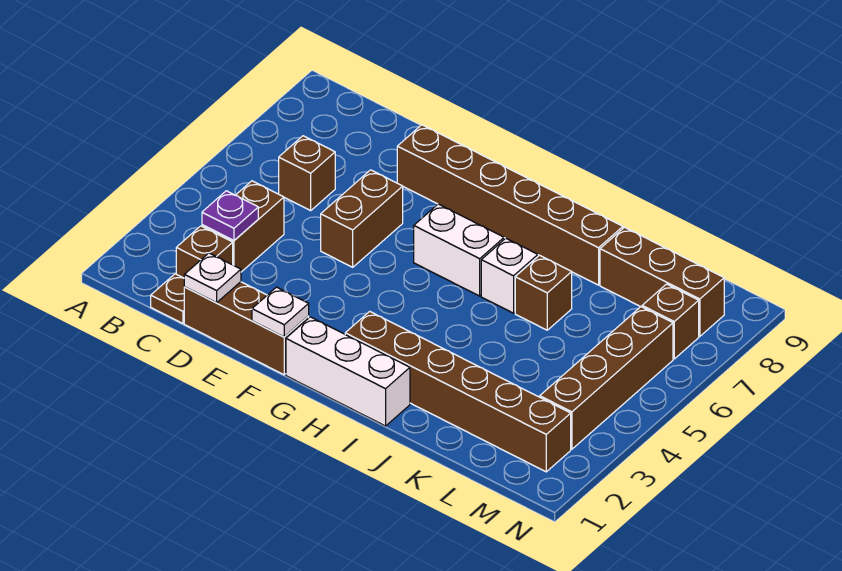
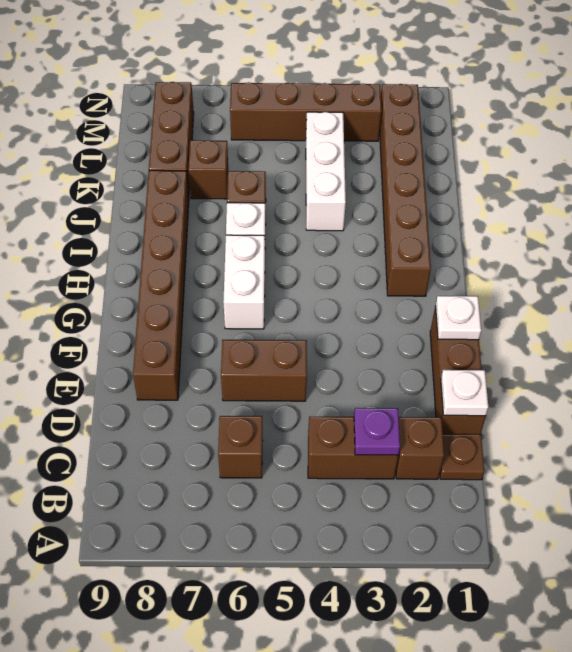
white brick G1:I1 level 1 -> white brick J4:L4 level 1
brown brick M7 level 1 -> brown brick K7 level 1

